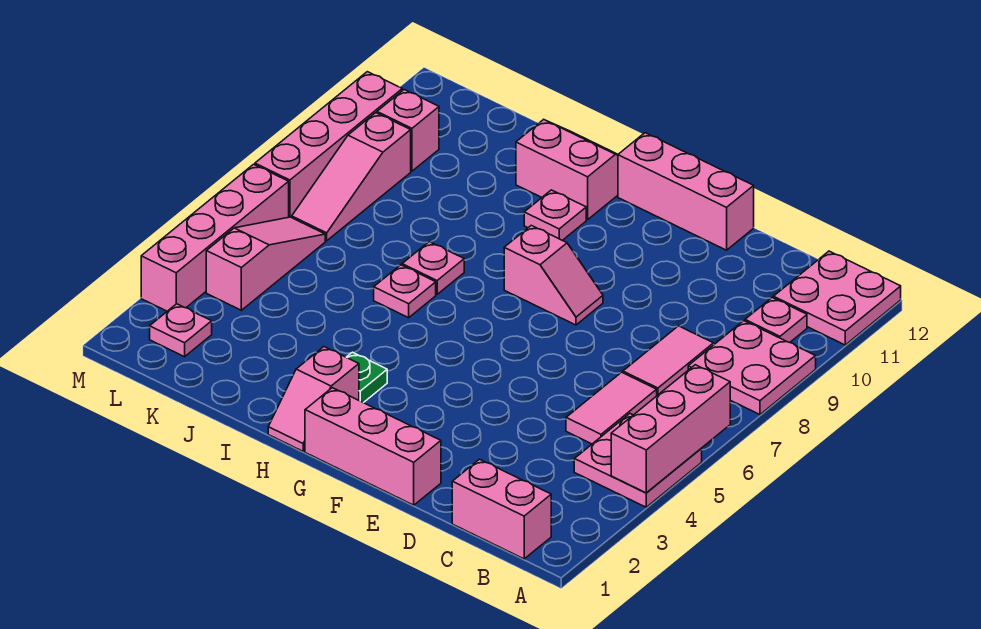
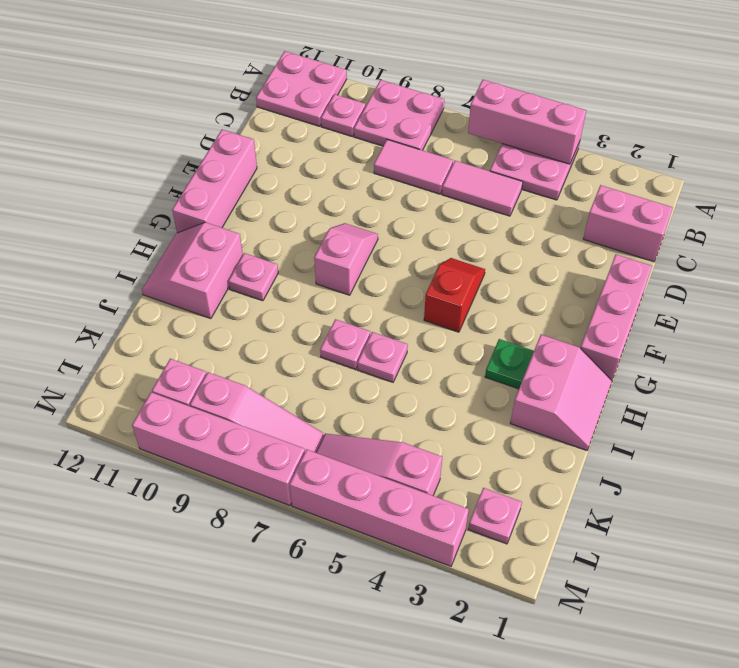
pink brick B1:C1 level 1 -> pink brick C1:C2 level 1
none -> red slope F5:G5 level 1 top G
pink slope H1:H2 level 1 top 2 -> pink slope H1:I2 level 1 top 2

